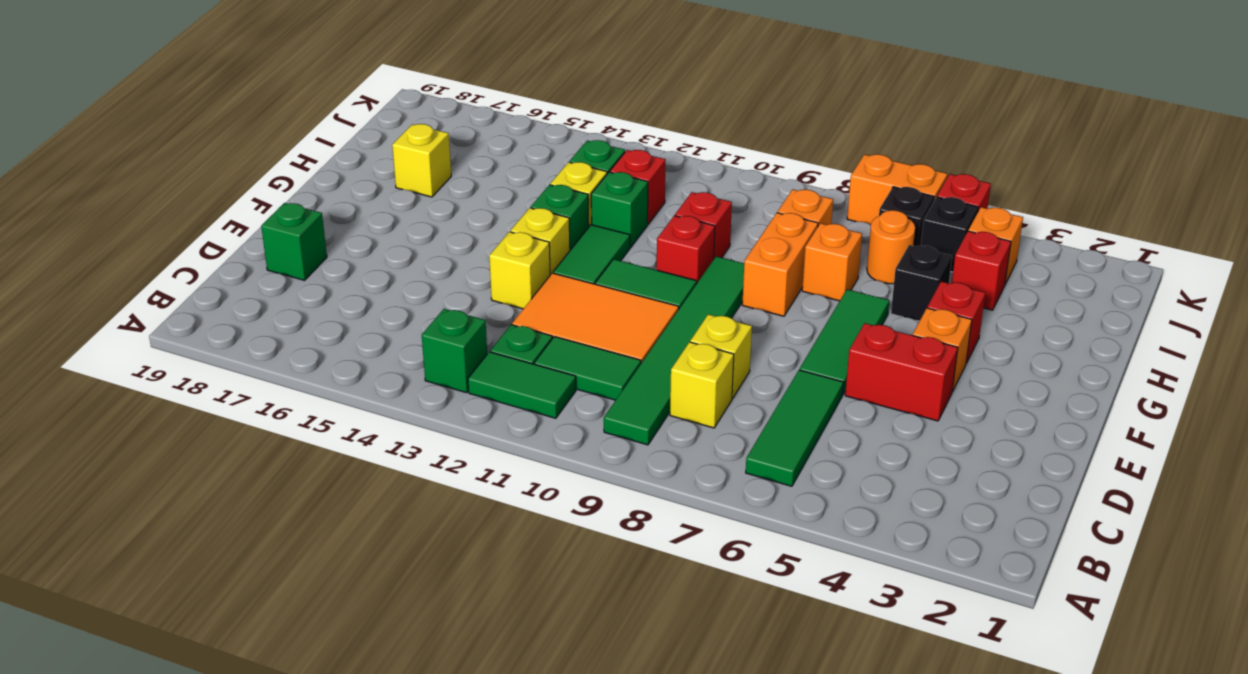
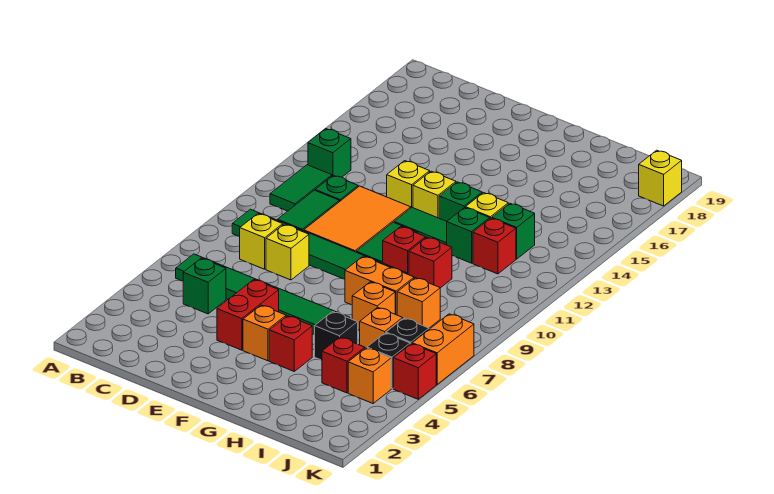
green brick D18 level 1 -> green brick C5 level 1
yellow brick H17 level 1 -> yellow brick K18 level 1
orange round brick I6 level 1 -> orange brick I6 level 1

